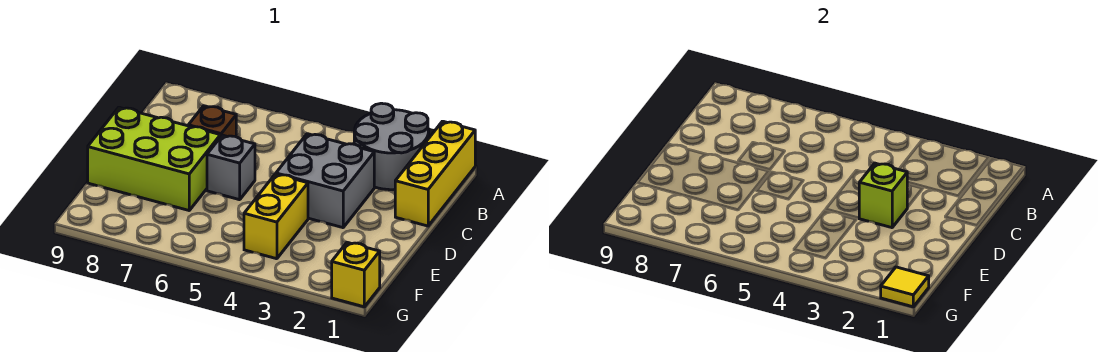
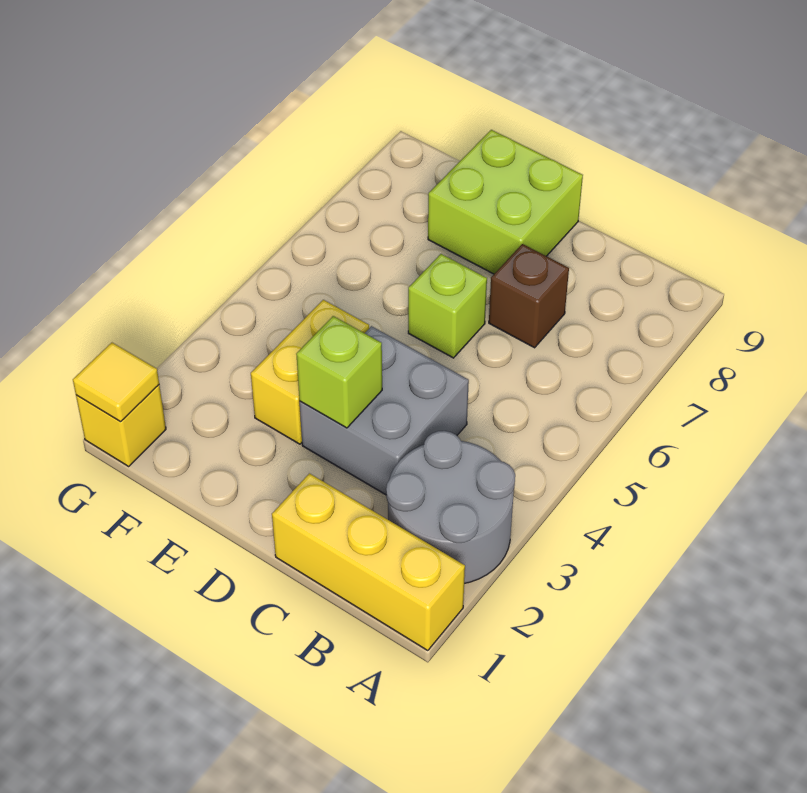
grey brick D6 level 1 -> lime brick D6 level 1
lime brick D7:E9 level 1 -> lime brick D8:E9 level 1
yellow brick E4:F4 level 1 -> yellow brick E3:E4 level 1

